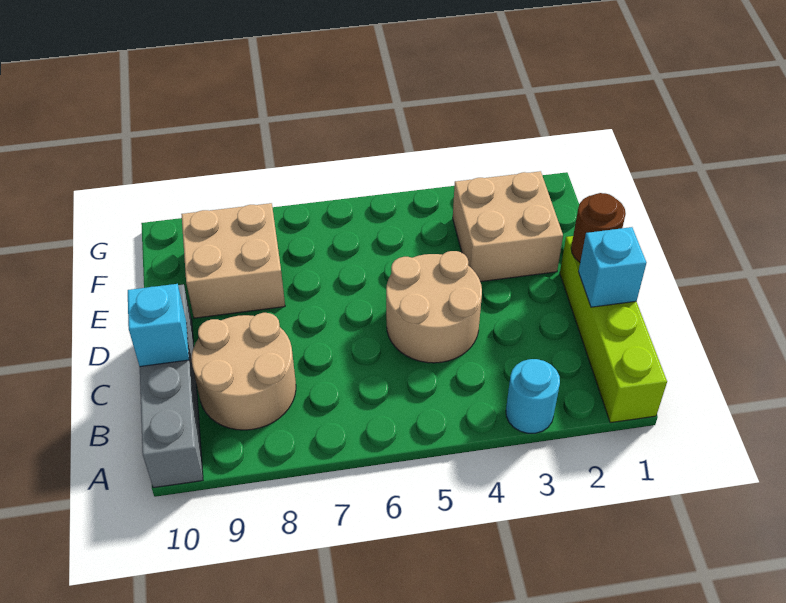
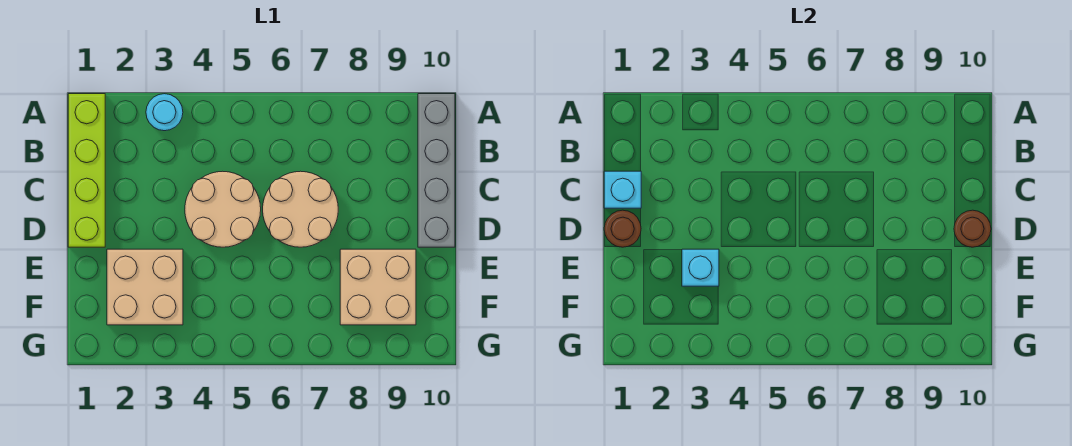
tan round brick B8:C9 level 1 -> tan round brick C6:D7 level 1
cyan brick C10 level 2 -> cyan brick E3 level 2
none -> brown round brick D10 level 2

